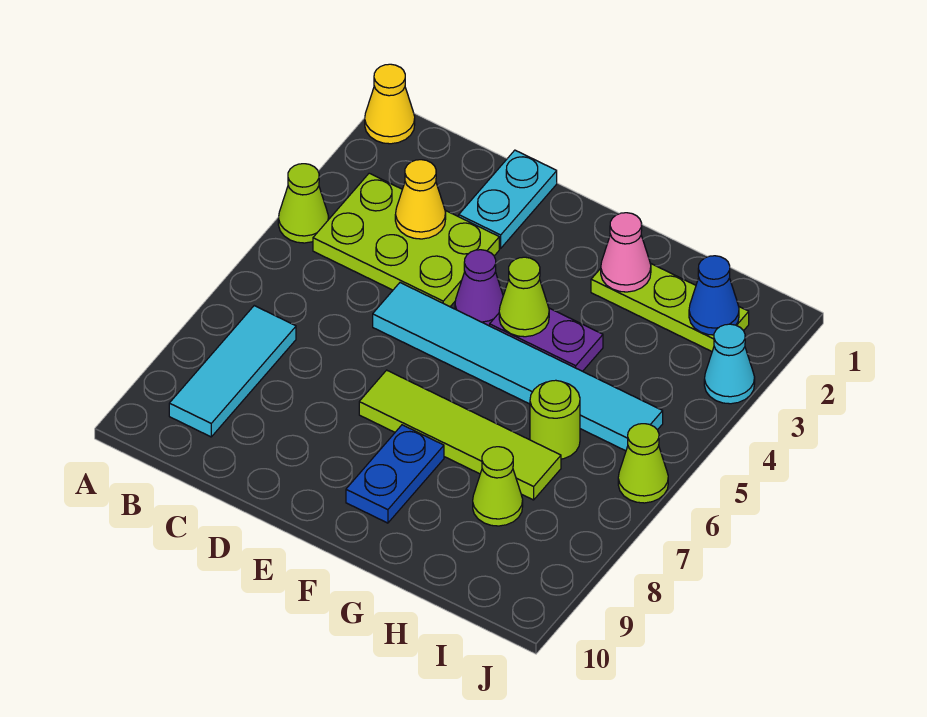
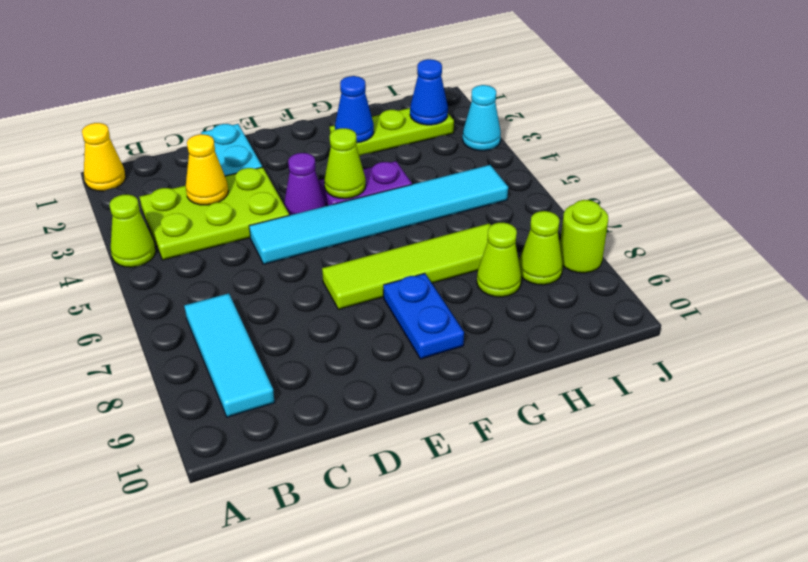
pink cone G2 level 2 -> blue cone G2 level 2
lime round brick H6 level 1 -> lime round brick J8 level 1
lime cone J6 level 1 -> lime cone I8 level 1

